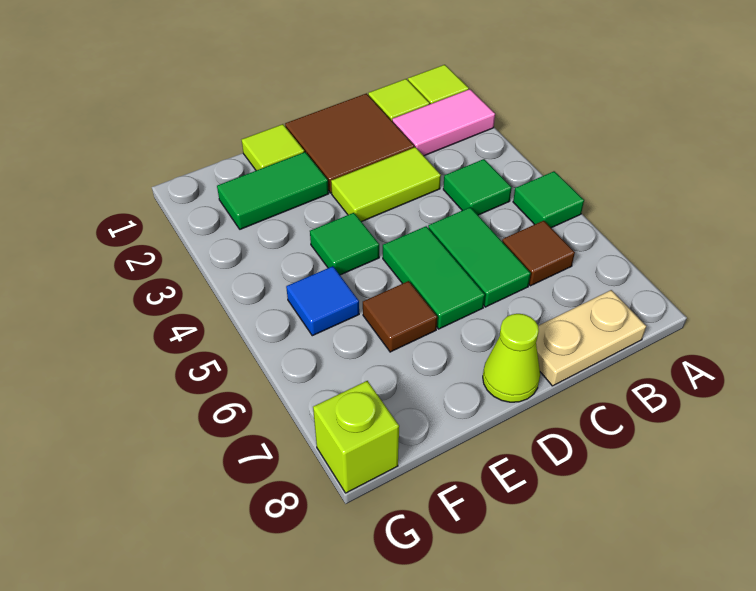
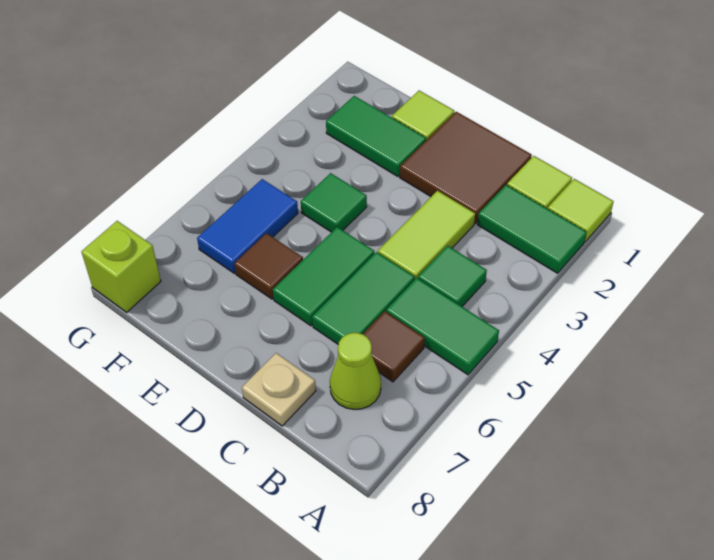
pink tile A2:B2 level 1 -> green tile A2:B2 level 1
green tile A5 level 1 -> green tile A5:B5 level 1
tan plate B8:C8 level 1 -> tan plate C8 level 1
lime tile C3:D3 level 1 -> lime tile C3:C4 level 1
lime cone D8 level 1 -> lime cone B7 level 1
blue tile F5 level 1 -> blue tile F5:F6 level 1

